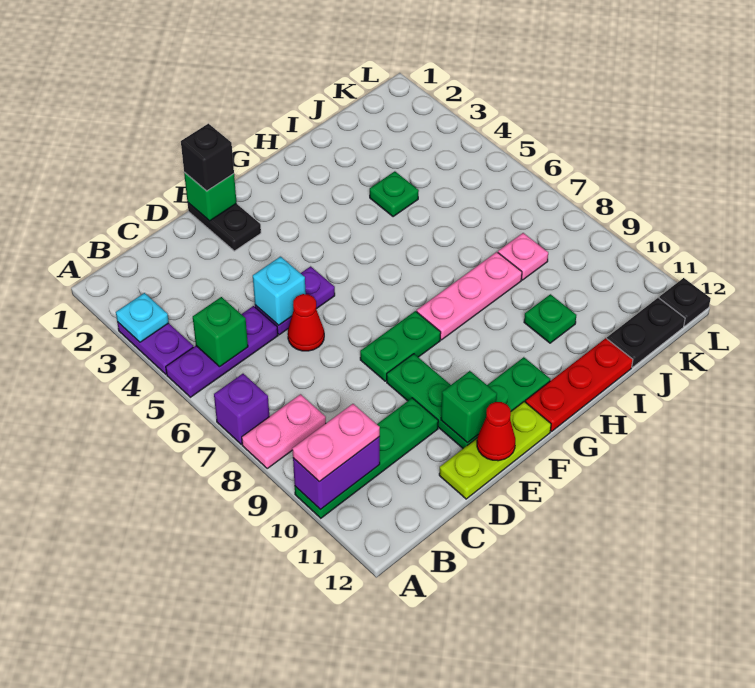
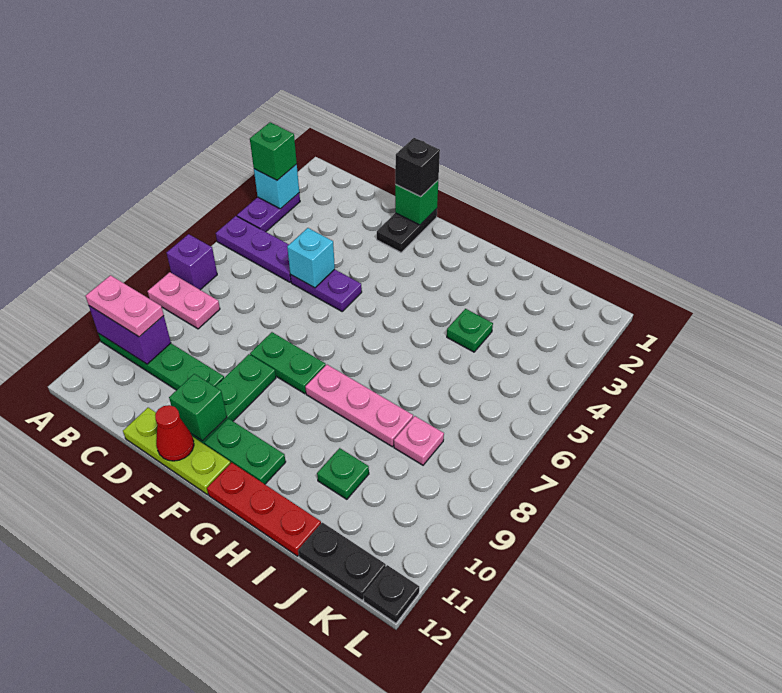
cyan plate A3 level 2 -> cyan brick A3 level 2
green brick B5 level 2 -> green brick A3 level 3
red cone D6 level 1 -> none

